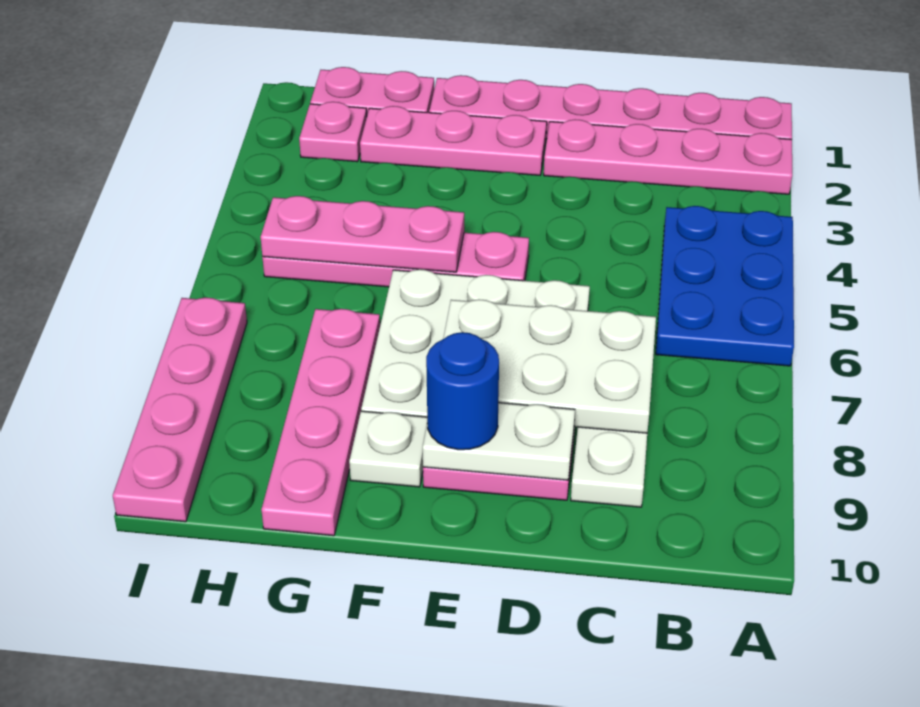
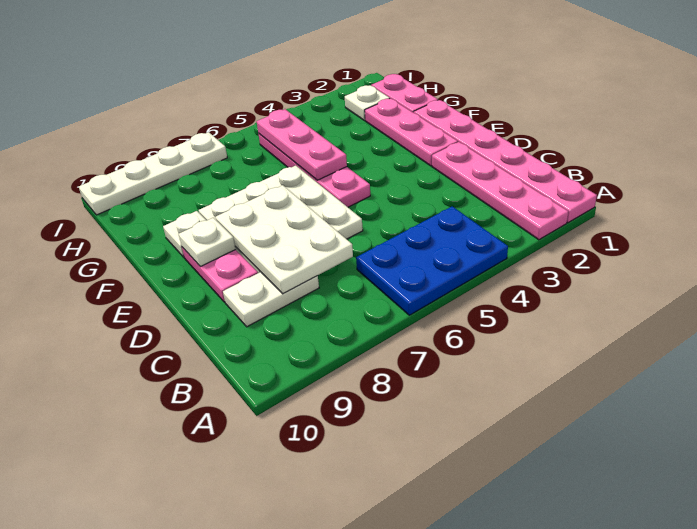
white plate D9:E9 level 2 -> white plate E9 level 2
blue round brick E9 level 3 -> none
pink plate G7:G10 level 1 -> none
pink plate H2 level 1 -> white plate H2 level 1
pink plate I7:I10 level 1 -> white plate I7:I10 level 1

